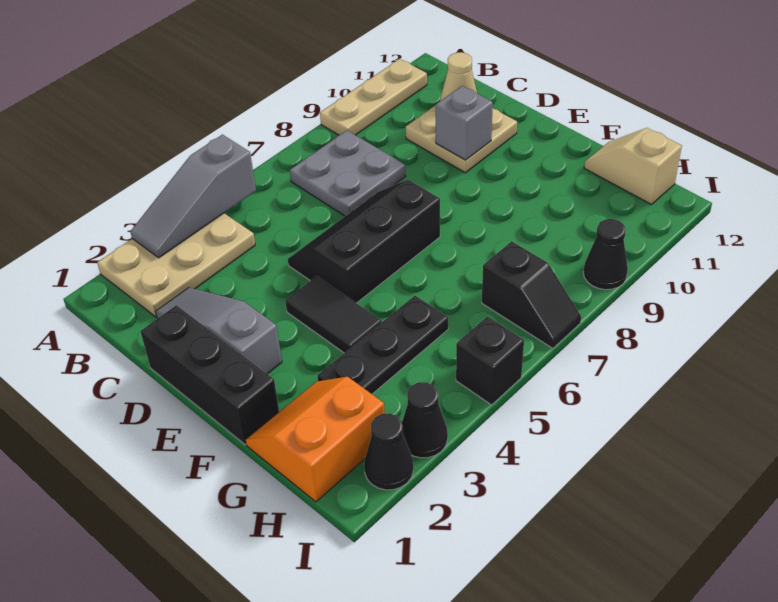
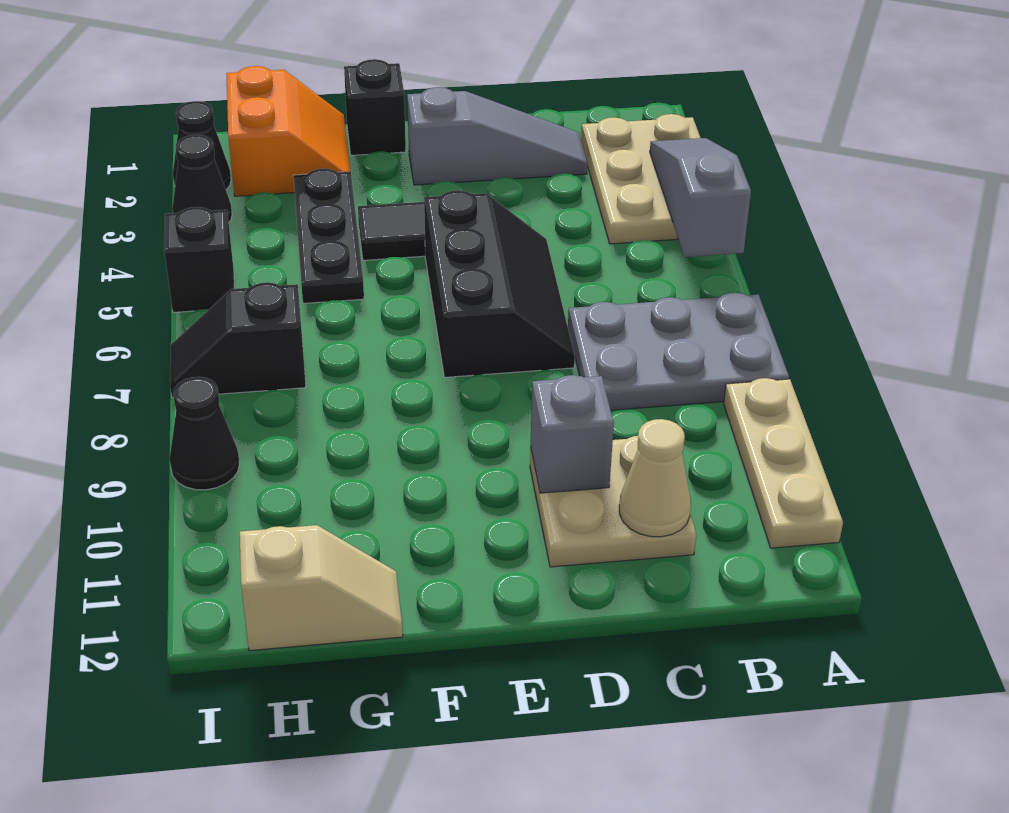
grey plate B7:C8 level 1 -> grey plate A7:C8 level 1
black brick D1:F1 level 1 -> black brick F1 level 1

